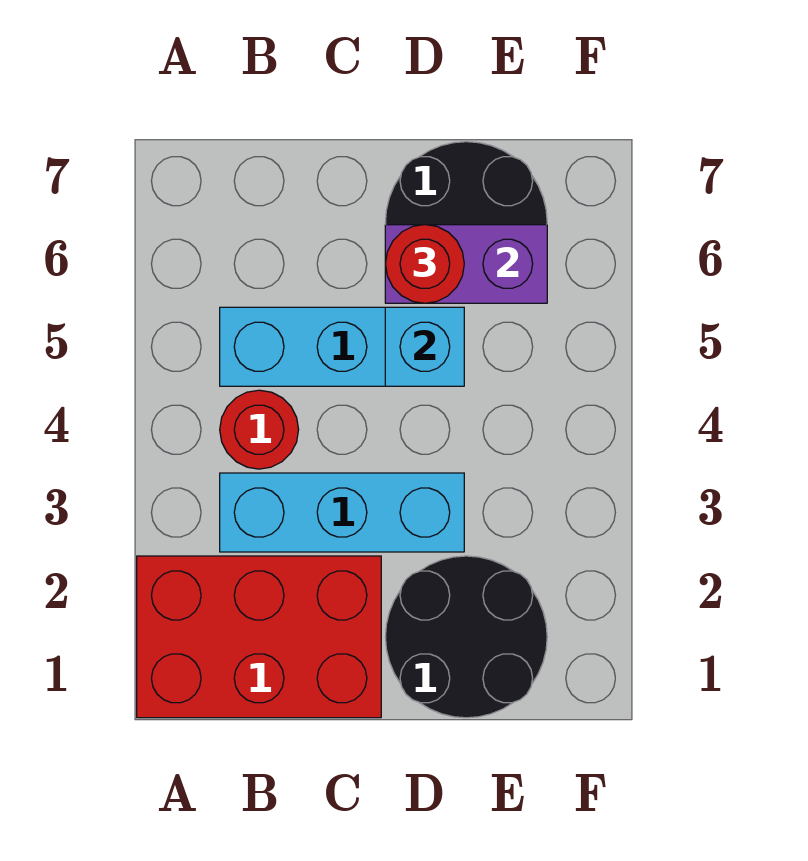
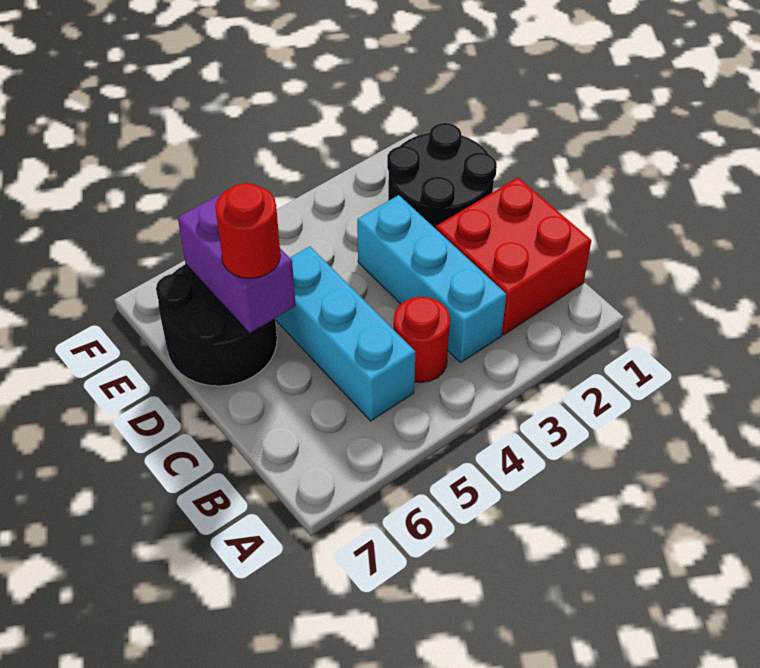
red brick A1:C2 level 1 -> red brick B1:C2 level 1
cyan brick D5 level 2 -> none

